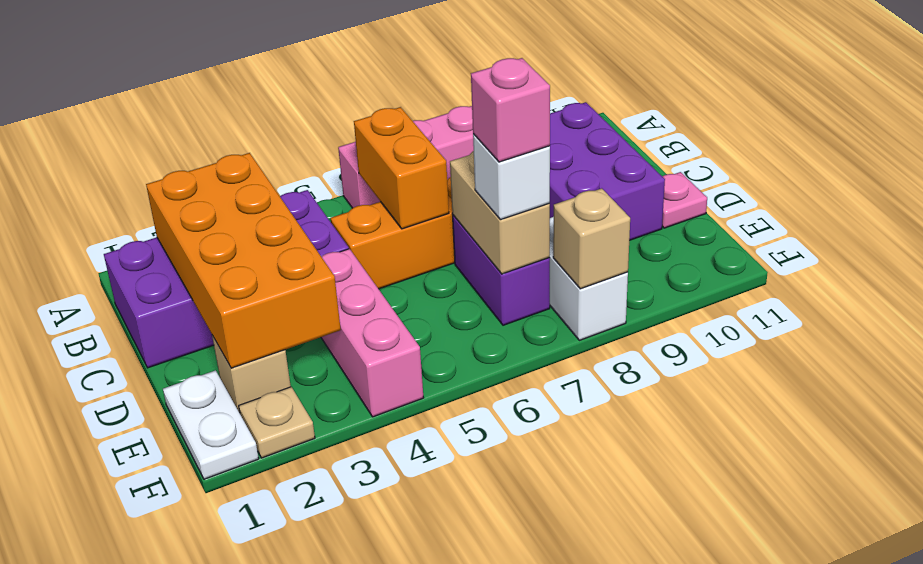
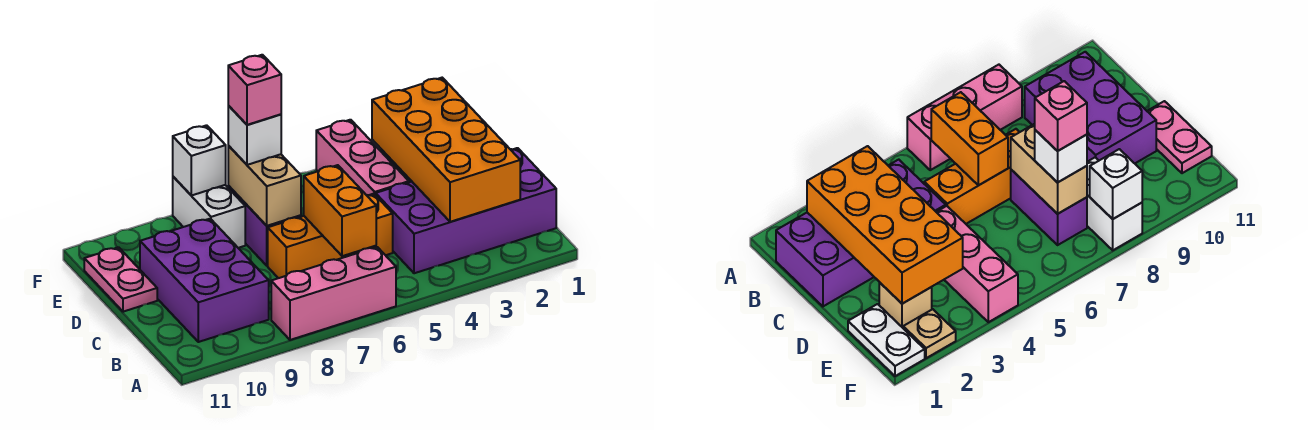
pink plate D11 level 1 -> pink plate D11:E11 level 1
tan brick F8 level 2 -> white brick F8 level 2

